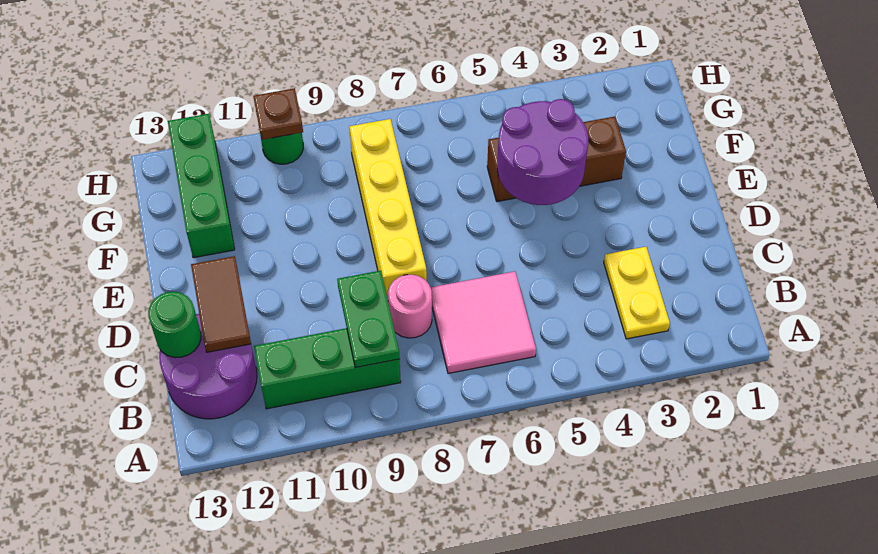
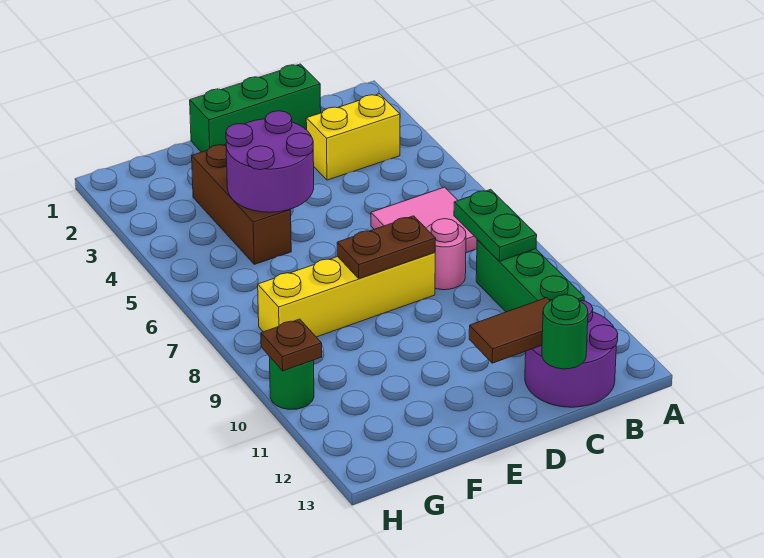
yellow plate B3:C3 level 1 -> yellow brick B3:C3 level 1
green plate B9:C9 level 2 -> green plate B8:B9 level 2
none -> brown plate D8:E8 level 2
green brick F12:H12 level 1 -> green brick C1:E1 level 1

